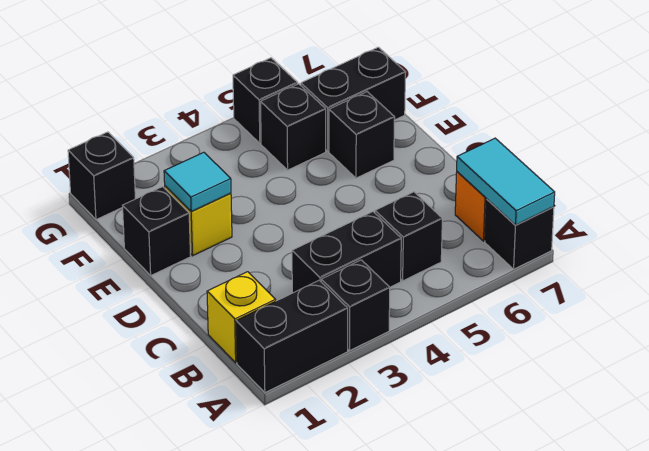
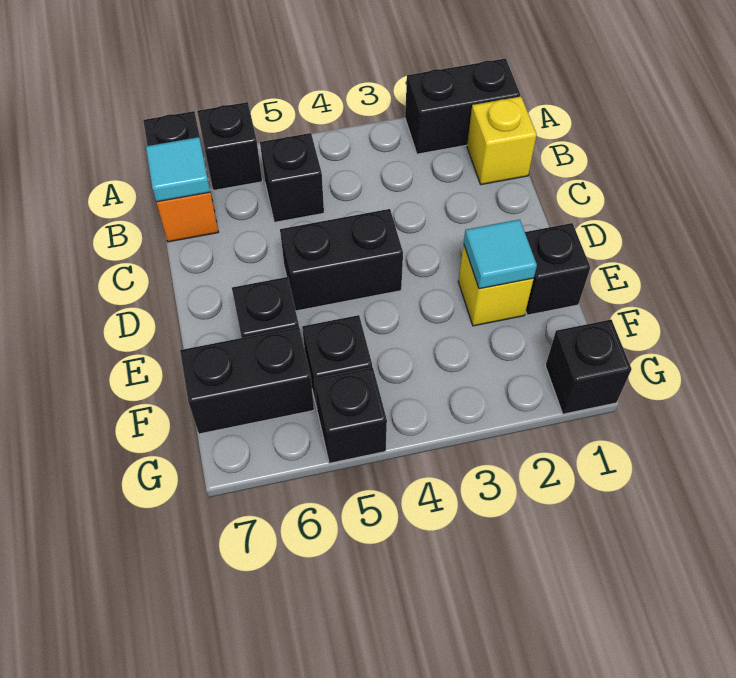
black brick A3 level 1 -> black brick A6 level 1
cyan tile A7:B7 level 2 -> cyan tile B7 level 2
black brick B3:B4 level 1 -> black brick D4:D5 level 1

